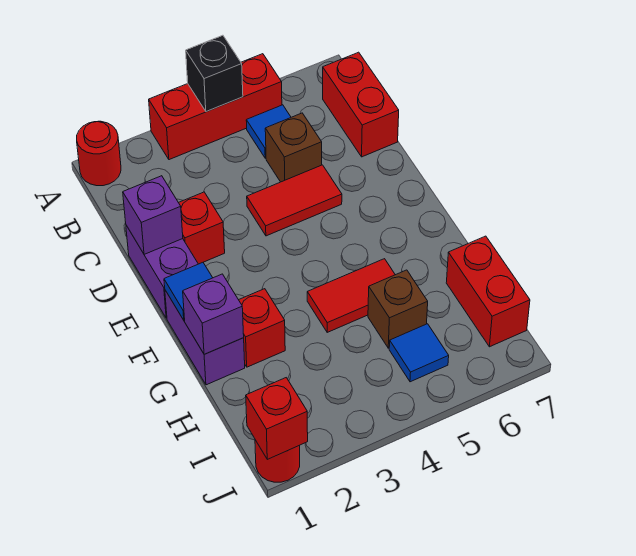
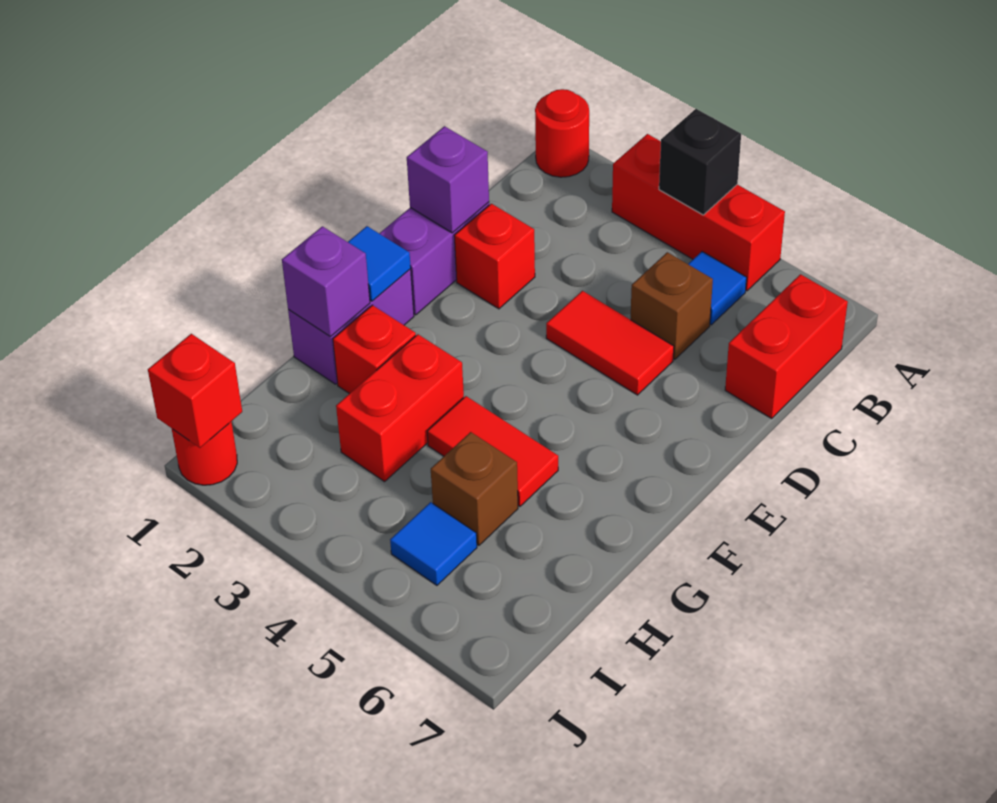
red brick H7:I7 level 1 -> red brick G3:H3 level 1

